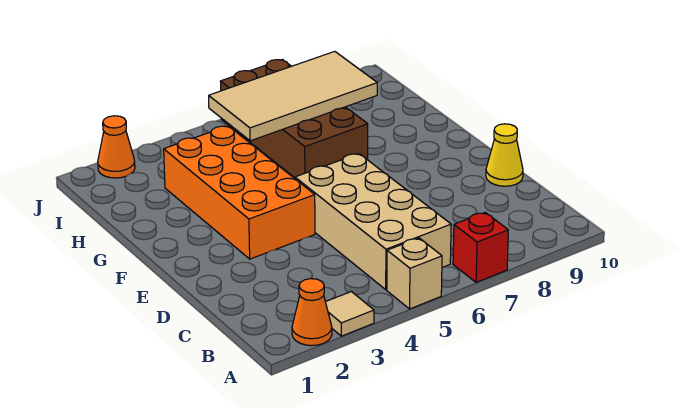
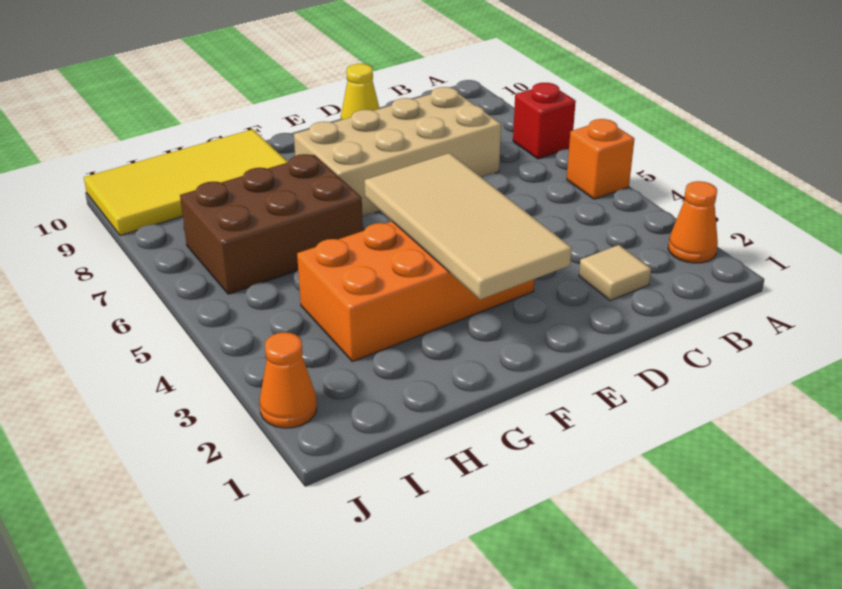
tan tile A3 level 1 -> tan tile C2 level 1
tan brick A5 level 1 -> orange brick A5 level 1
tan brick B5:E6 level 1 -> tan brick C7:F8 level 1
brown brick G6:J7 level 1 -> brown brick G6:I7 level 1
none -> yellow tile G9:J10 level 1
tan tile H5:I8 level 2 -> tan tile E2:F5 level 2

